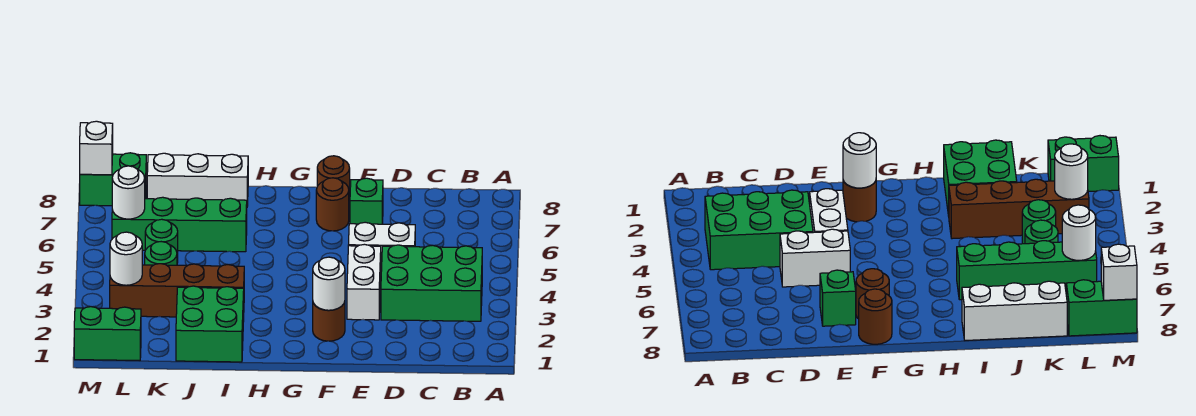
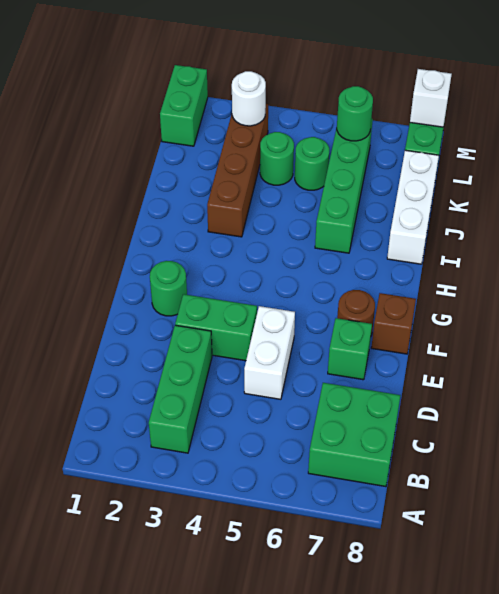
green brick B3:D4 level 1 -> green brick B3:D3 level 1
white brick E3:E4 level 1 -> green brick E3:E4 level 1
brown round brick F2 level 1 -> green round brick F2 level 1
white round brick F2 level 2 -> none
brown round brick F8 level 1 -> brown brick F8 level 1
green brick I1:J2 level 1 -> green brick B7:C8 level 1
white round brick L6 level 2 -> green round brick L6 level 2

